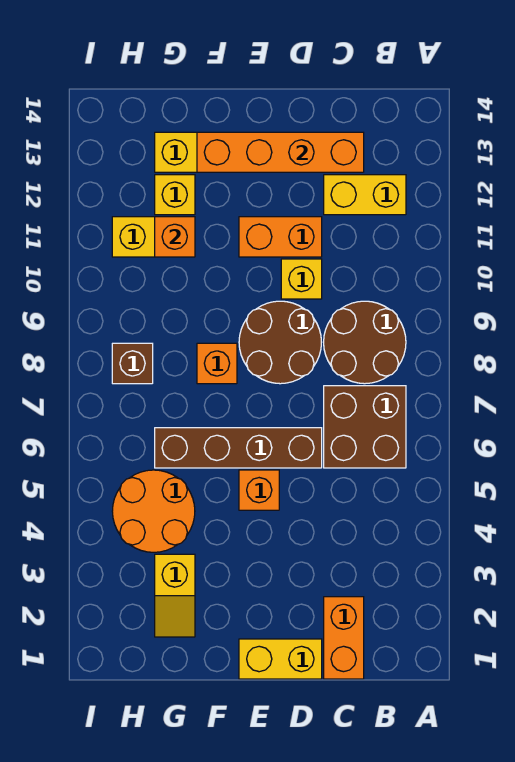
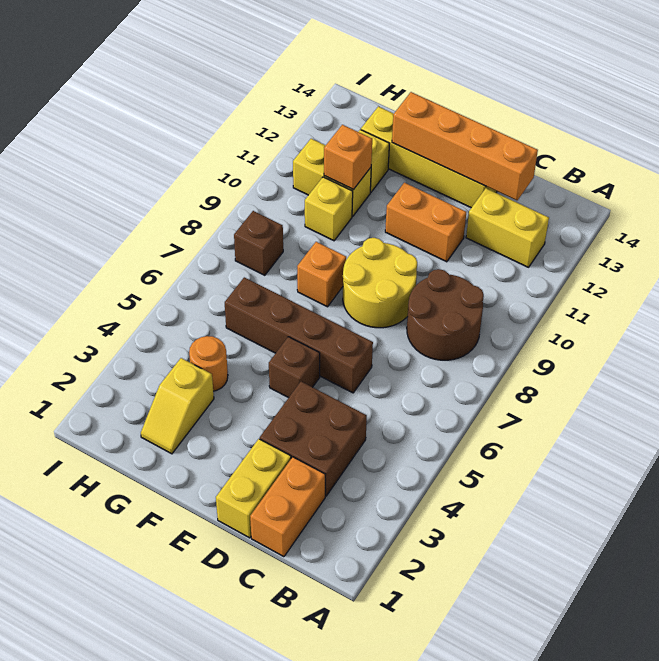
brown brick B6:C7 level 1 -> brown brick C3:D4 level 1
yellow brick D1:E1 level 1 -> yellow brick D1:D2 level 1
brown round brick D8:E9 level 1 -> yellow round brick D8:E9 level 1
yellow brick D10 level 1 -> yellow brick G10 level 1
orange brick E5 level 1 -> brown brick E5 level 1
orange round brick G4:H5 level 1 -> orange round brick G4 level 1

